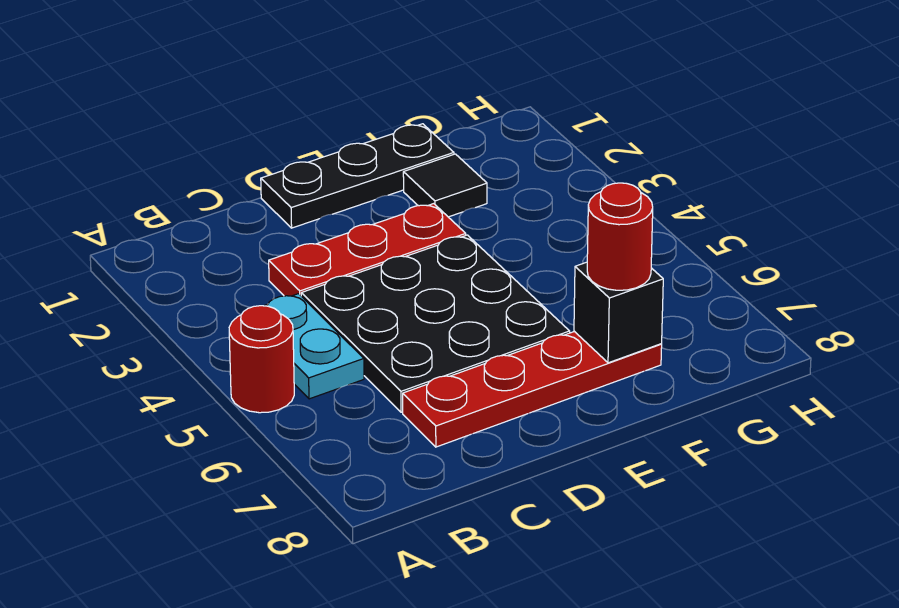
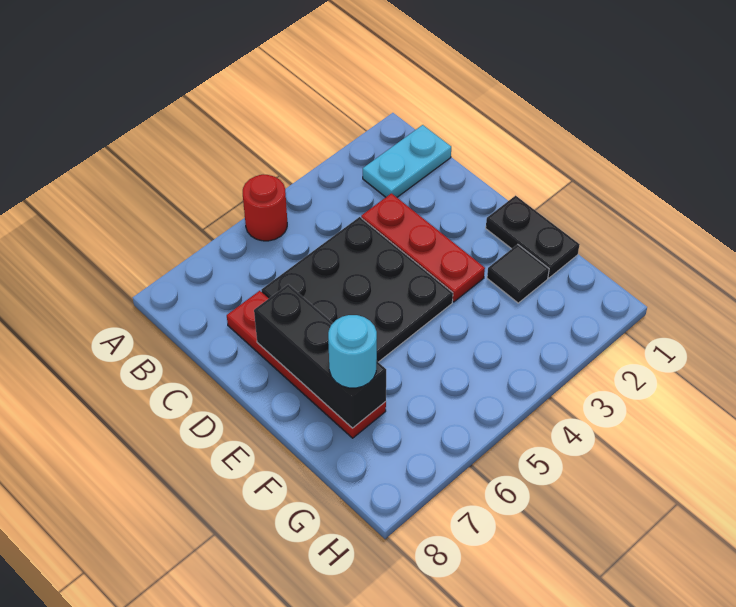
cyan plate B4:B5 level 1 -> cyan plate B1:B2 level 1
black plate D1:F1 level 1 -> black plate E1:F1 level 1
black brick F7 level 2 -> black brick D7:F7 level 2
red round brick F7 level 3 -> cyan round brick F7 level 3

